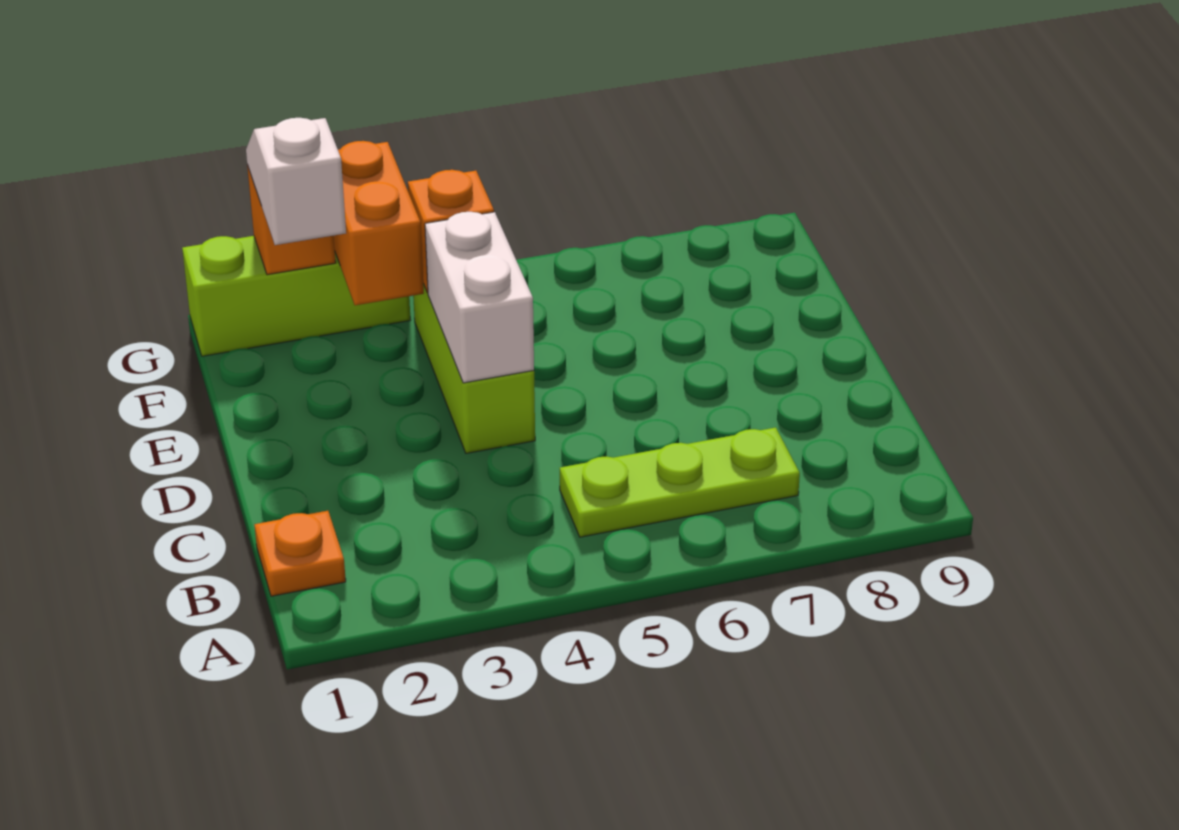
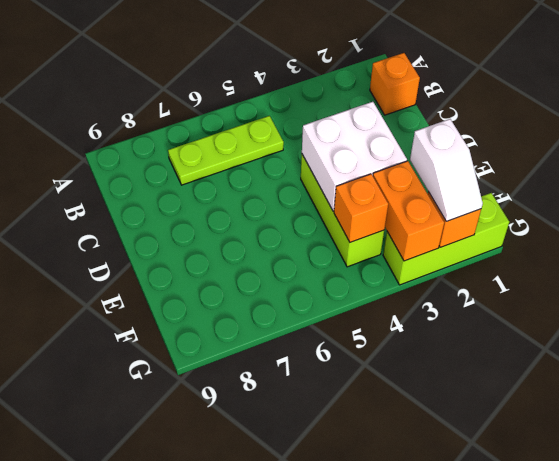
orange plate B1 level 1 -> orange brick B1 level 1
white brick D4:E4 level 2 -> white brick D3:E4 level 2

